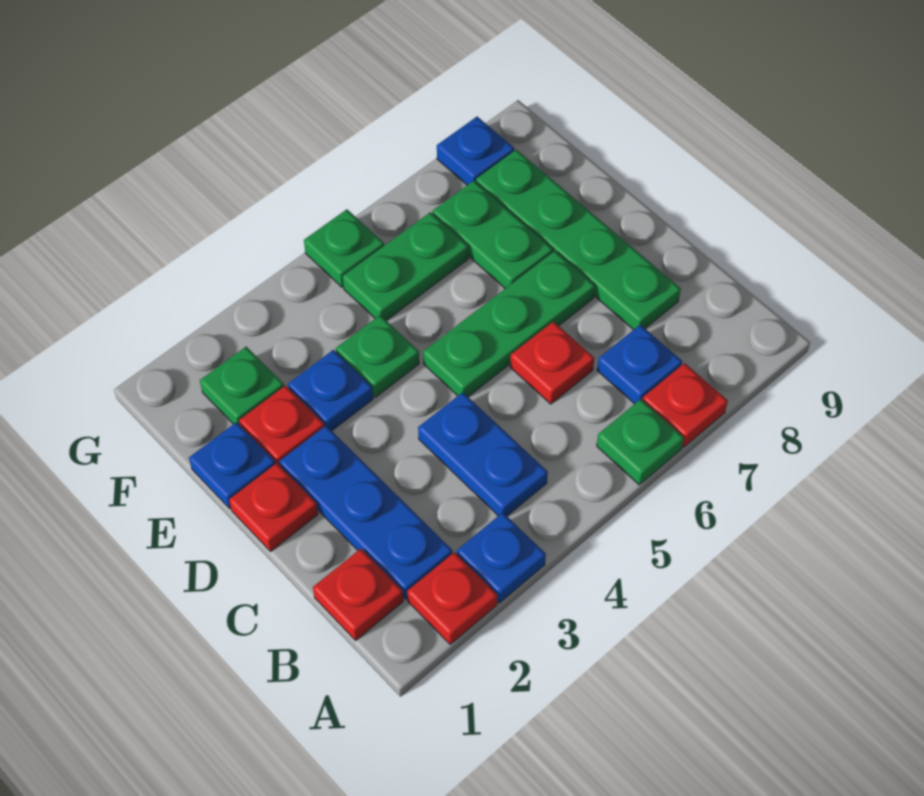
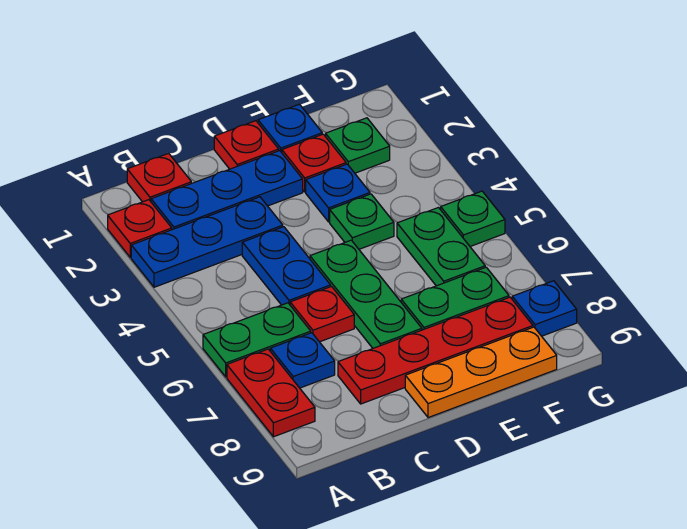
blue plate A3 level 1 -> blue plate A3:C3 level 1
green plate A6 level 1 -> green plate A6:B6 level 1
red plate A7 level 1 -> red plate A7:A8 level 1
blue plate B4:C4 level 1 -> blue plate C4:C5 level 1
green plate C8:F8 level 1 -> red plate C8:F8 level 1
none -> orange plate D9:F9 level 1

